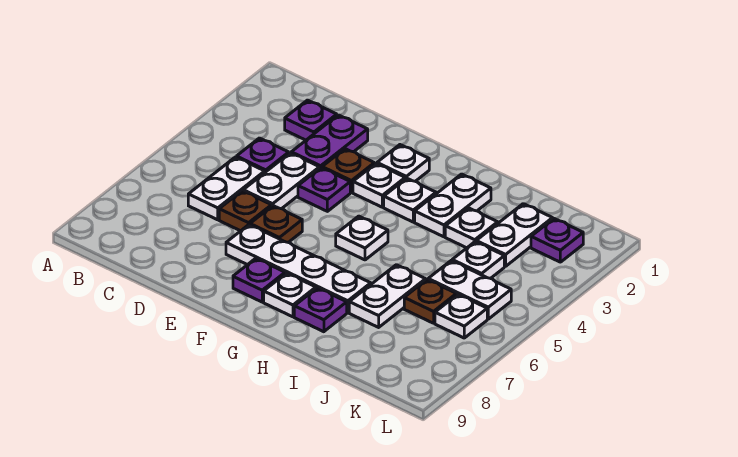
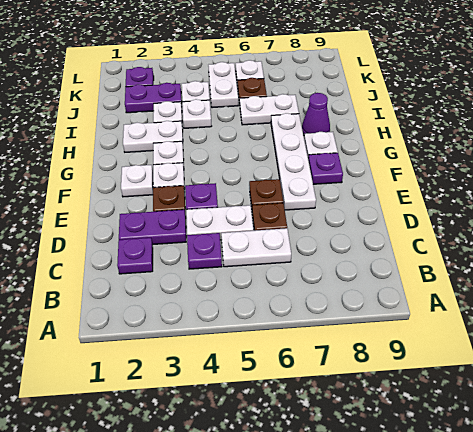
white plate G5 level 1 -> white plate I4 level 1
purple plate H8 level 1 -> purple cone H8 level 1
white plate J2:J3 level 1 -> purple plate J2:J3 level 1

